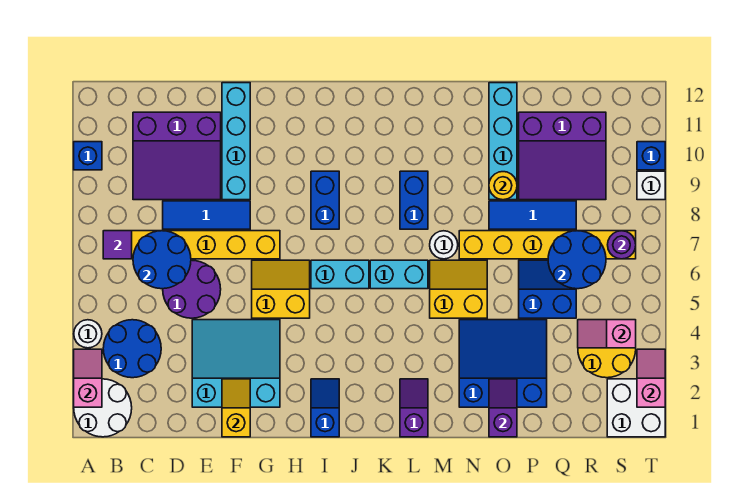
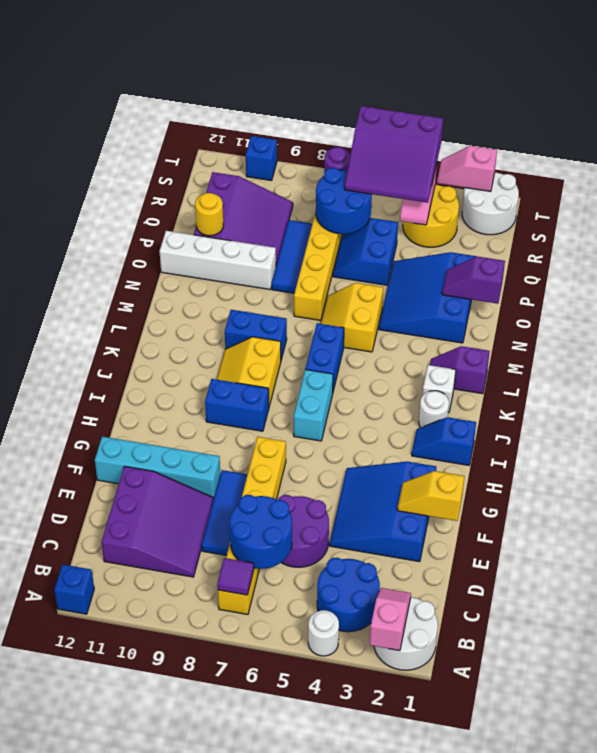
pink slope A2:A3 level 2 top 2 -> pink slope A2:B2 level 2 top A
blue brick A10 level 1 -> blue brick A12 level 1
cyan slope E2:G4 level 1 top 2 -> blue slope E2:G4 level 1 top 2
yellow slope G5:H6 level 1 top 5 -> yellow slope J8:K9 level 1 top 8
cyan brick K6:L6 level 1 -> blue brick K6:L6 level 1
white round brick M7 level 1 -> white round brick J2 level 1
cyan brick O9:O12 level 1 -> white brick O9:O12 level 1
yellow round brick O9 level 2 -> yellow round brick P11 level 2
none -> purple slope R4:T6 level 3 top T
white brick S1:T2 level 1 -> white round brick S1:T2 level 1
white brick T9 level 1 -> white brick K2 level 1

